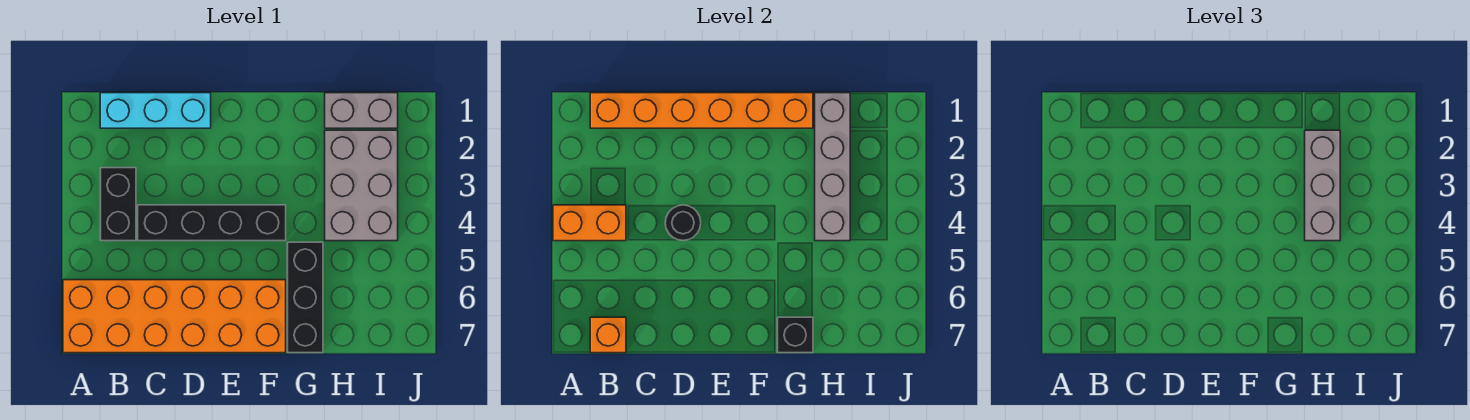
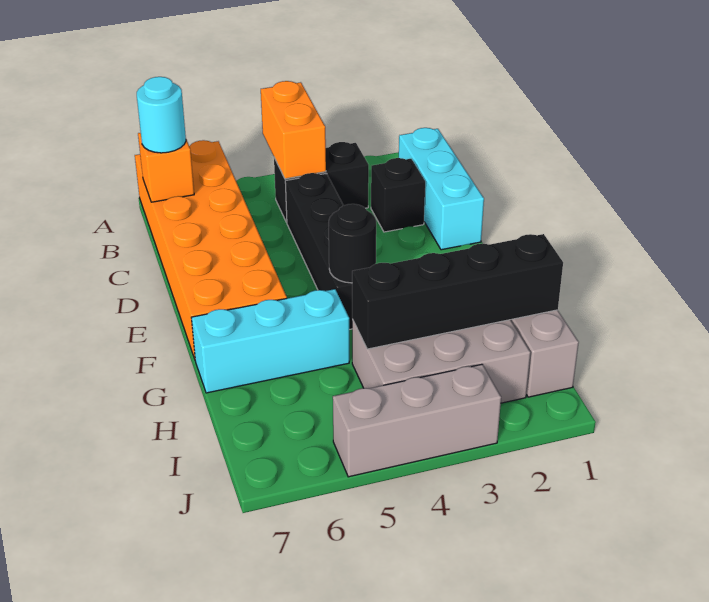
orange brick B1:G1 level 2 -> none
none -> cyan round brick B7 level 3
black round brick D4 level 2 -> black round brick F4 level 2
black brick G5:G7 level 1 -> cyan brick G5:G7 level 1
black brick G7 level 2 -> black brick C2 level 1
grey brick H1:H4 level 2 -> black brick H1:H4 level 2
grey brick H2:H4 level 3 -> grey brick J3:J5 level 1

